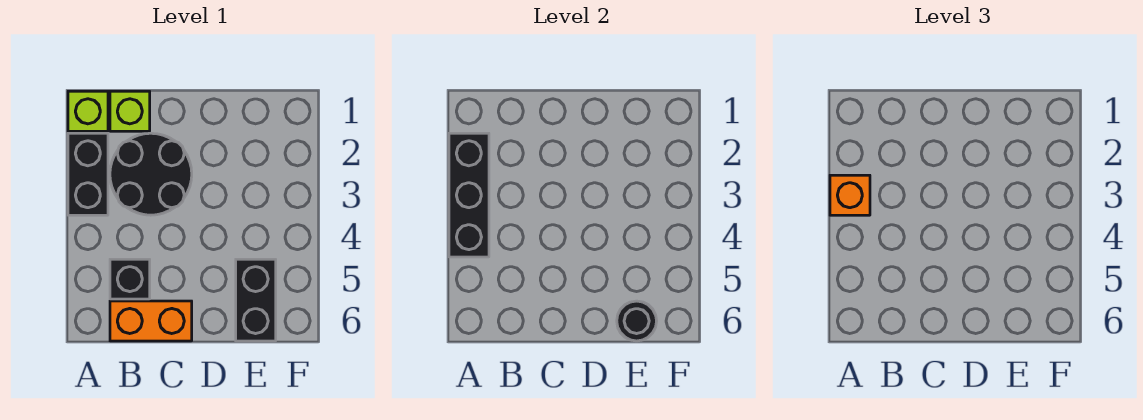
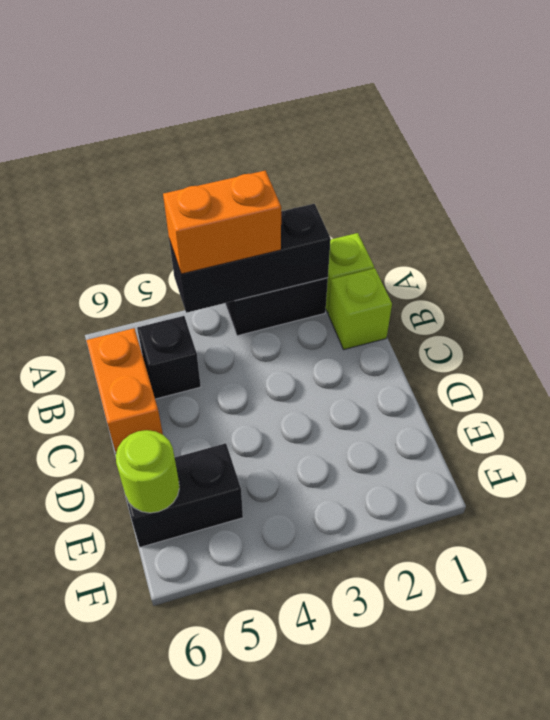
orange brick A3 level 3 -> orange brick A3:A4 level 3
black round brick B2:C3 level 1 -> none
black round brick E6 level 2 -> lime round brick E6 level 2

